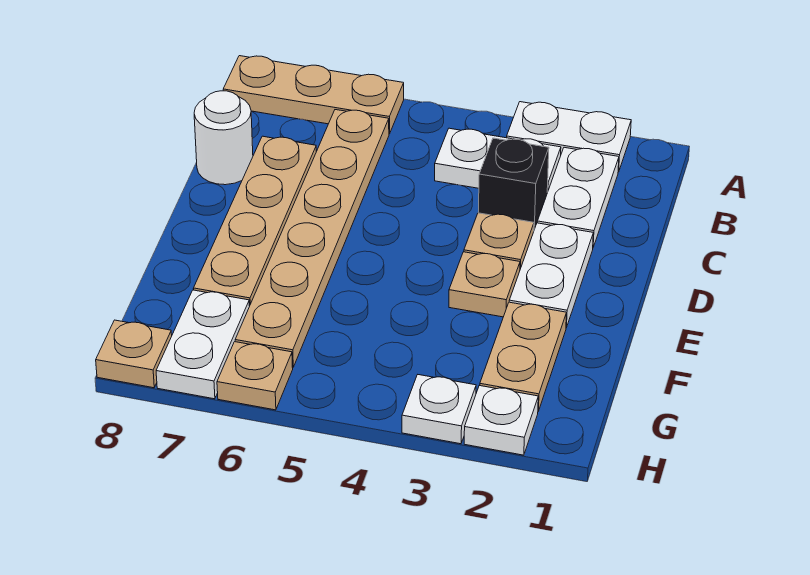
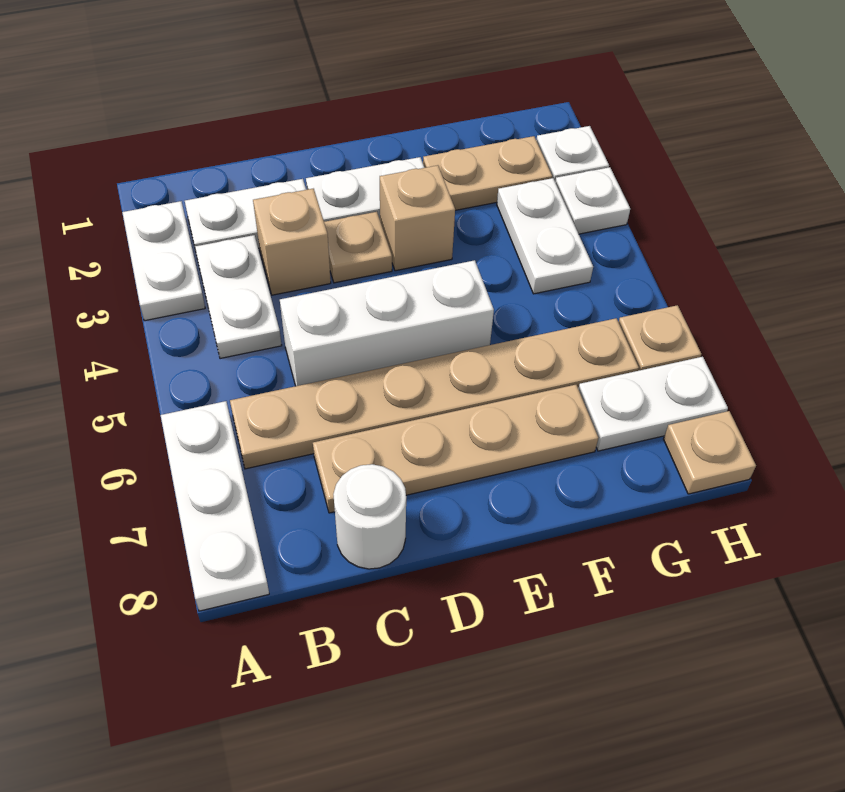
tan plate A6:A8 level 1 -> white plate A6:A8 level 1
black brick C3 level 1 -> tan brick C3 level 1
none -> white brick C5:E5 level 1
tan plate E3 level 1 -> tan brick E3 level 1
none -> white plate G3:G4 level 1

